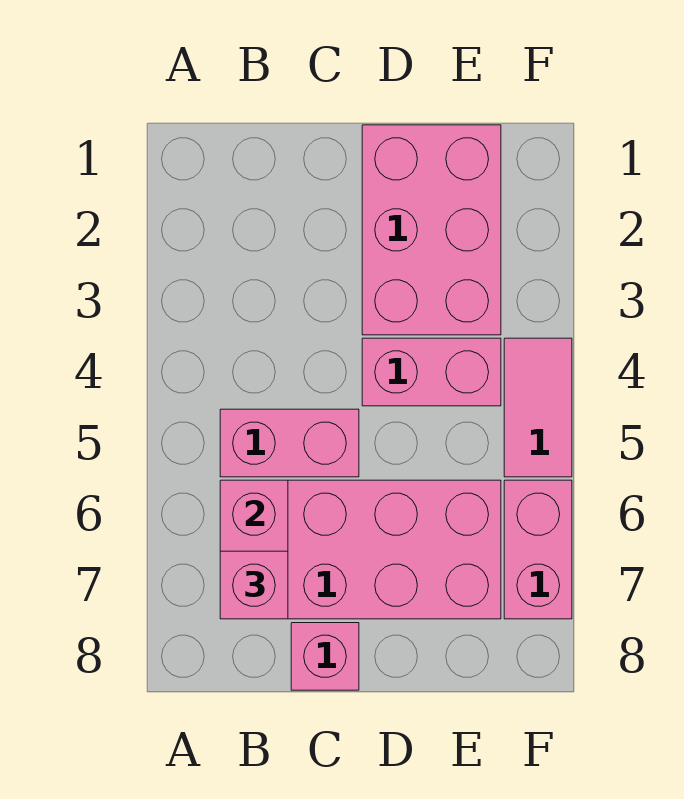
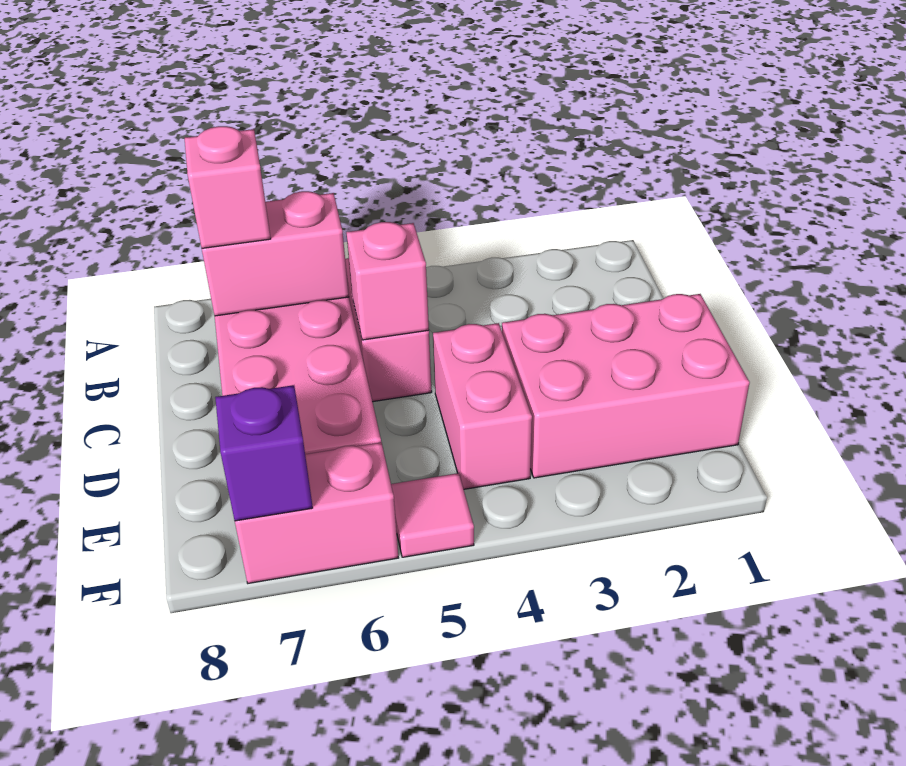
pink brick C8 level 1 -> pink brick C5 level 2
pink tile F4:F5 level 1 -> pink tile F5 level 1
none -> purple brick F7 level 2

